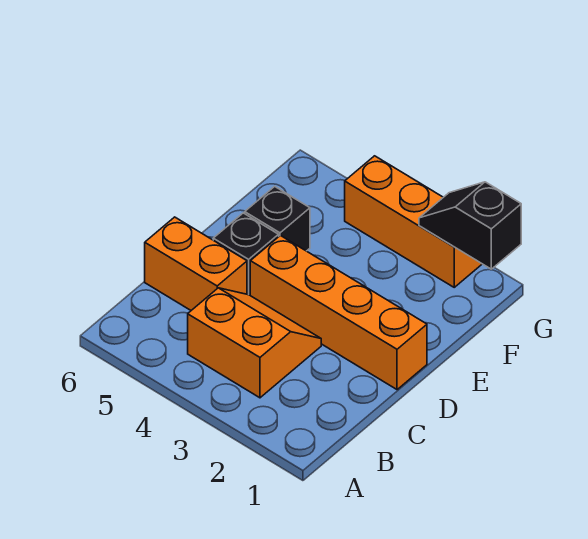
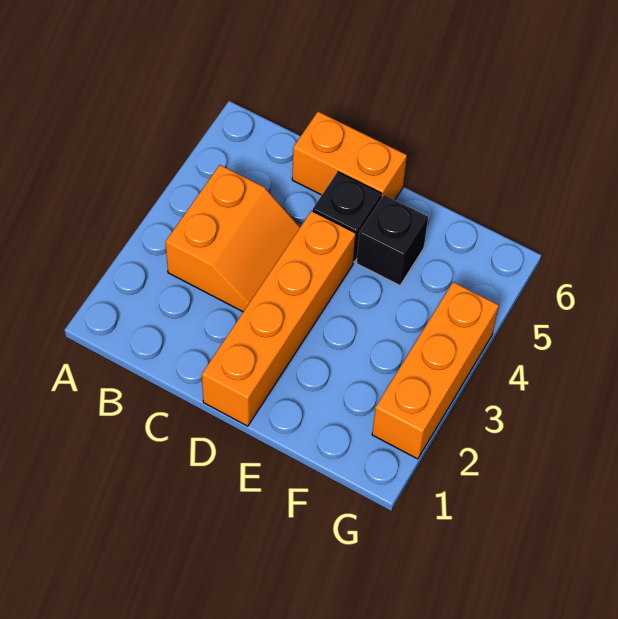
orange brick C5:C6 level 1 -> orange brick C6:D6 level 1
black slope G1:G2 level 2 top 1 -> none

